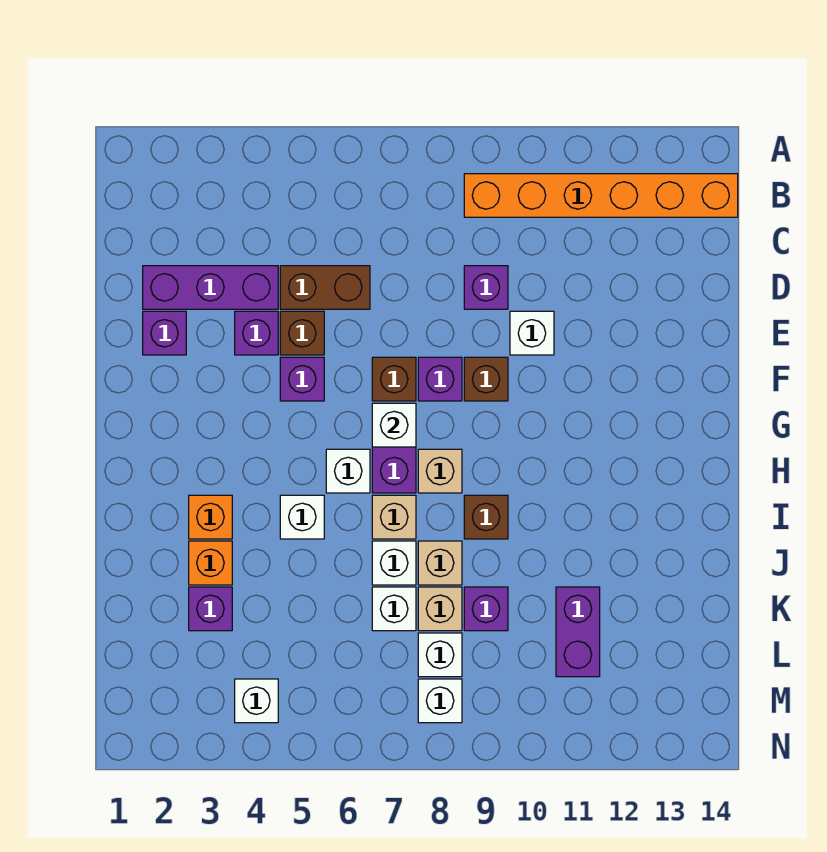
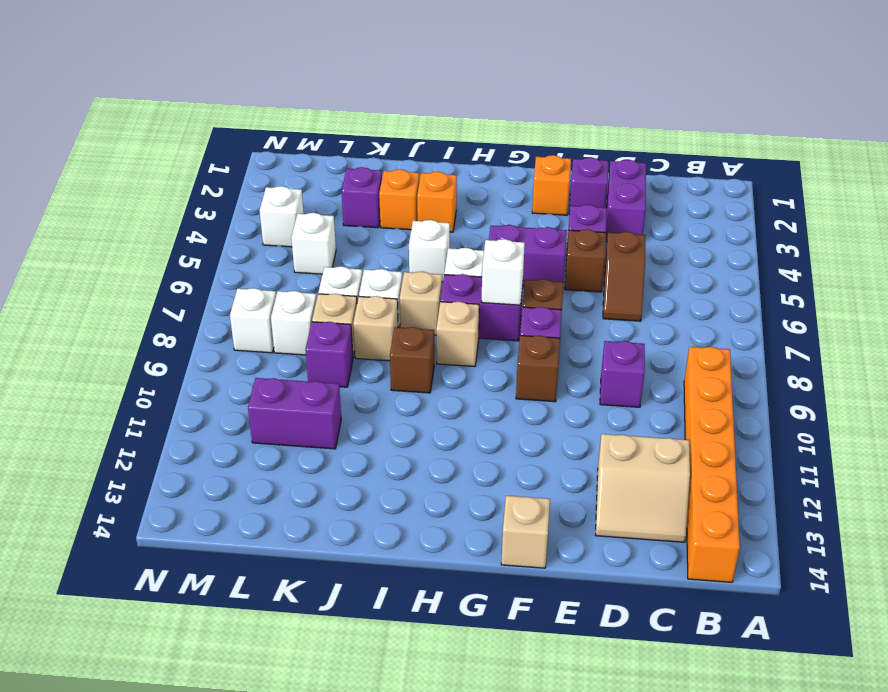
none -> tan slope C12:D13 level 1 top 12
purple brick D2:D4 level 1 -> purple brick D2:D3 level 1
brown brick D5:D6 level 1 -> brown slope D5:D6 level 1 top 5
white brick E10 level 1 -> white brick L5 level 1
none -> orange brick F2 level 1
purple brick F5 level 1 -> purple brick F5:G5 level 1
none -> tan brick F14 level 1

